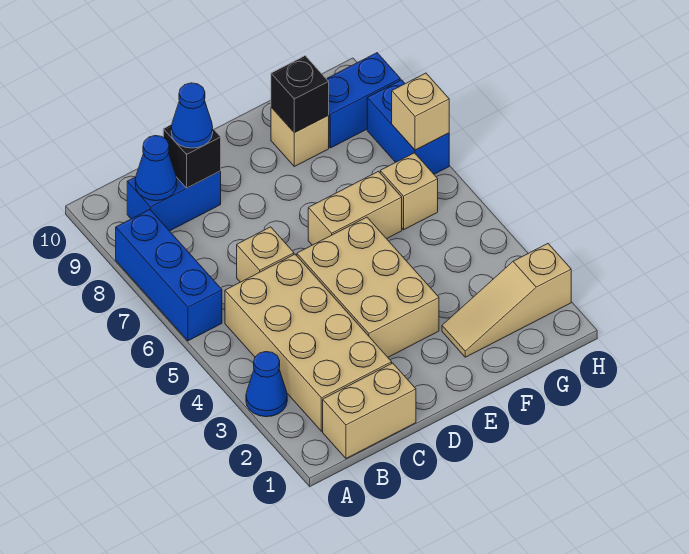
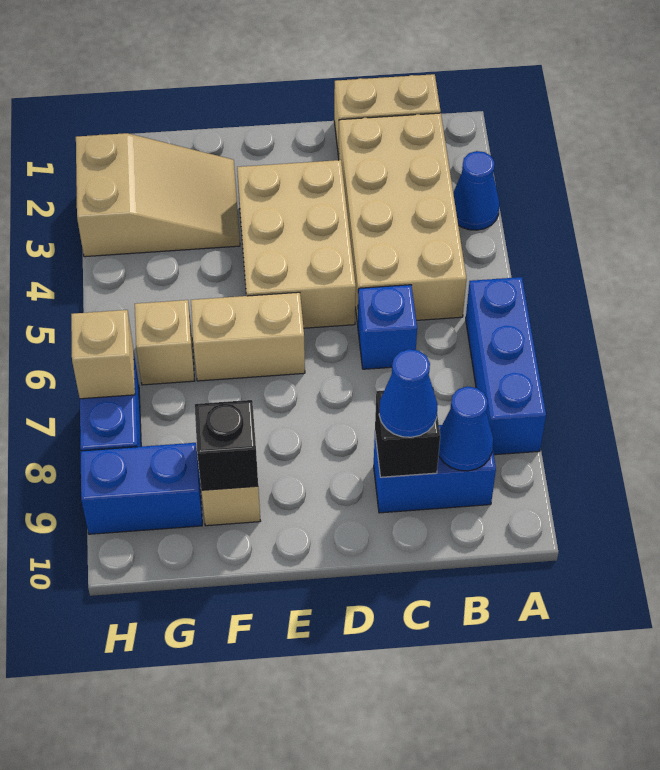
tan brick C6 level 1 -> blue brick C6 level 1
tan slope F2:H2 level 1 top H -> tan slope F2:H3 level 1 top H

